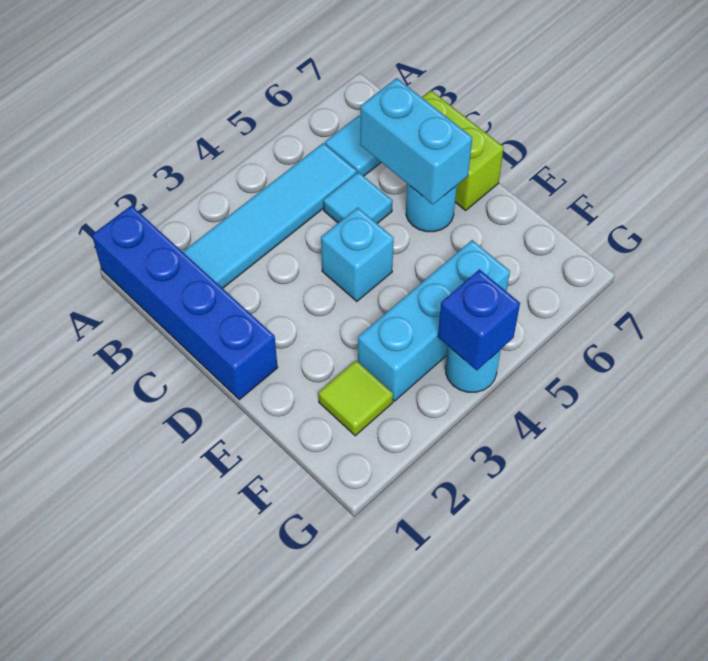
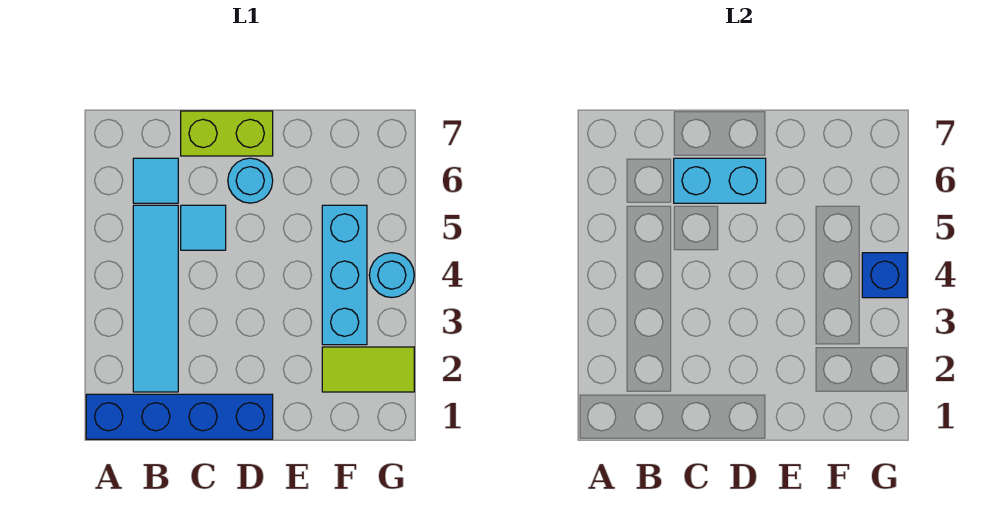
cyan brick D4 level 1 -> none
lime tile F2 level 1 -> lime tile F2:G2 level 1

